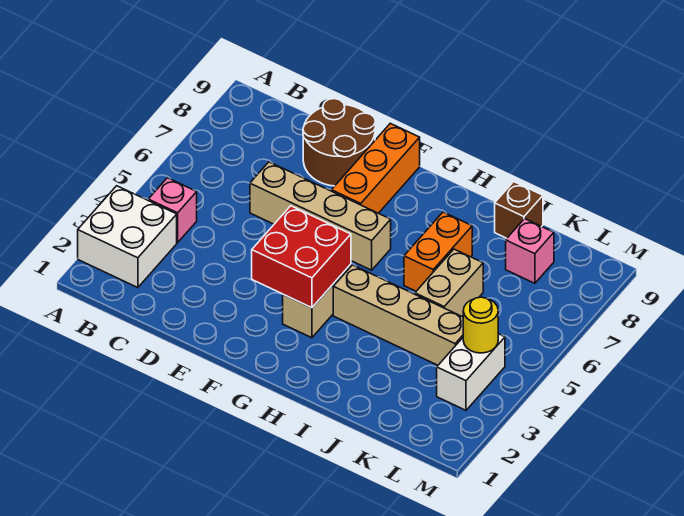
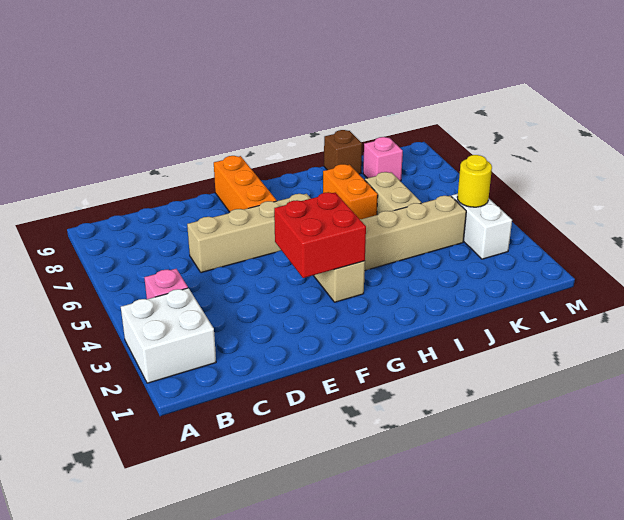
brown round brick D8:E9 level 1 -> none

